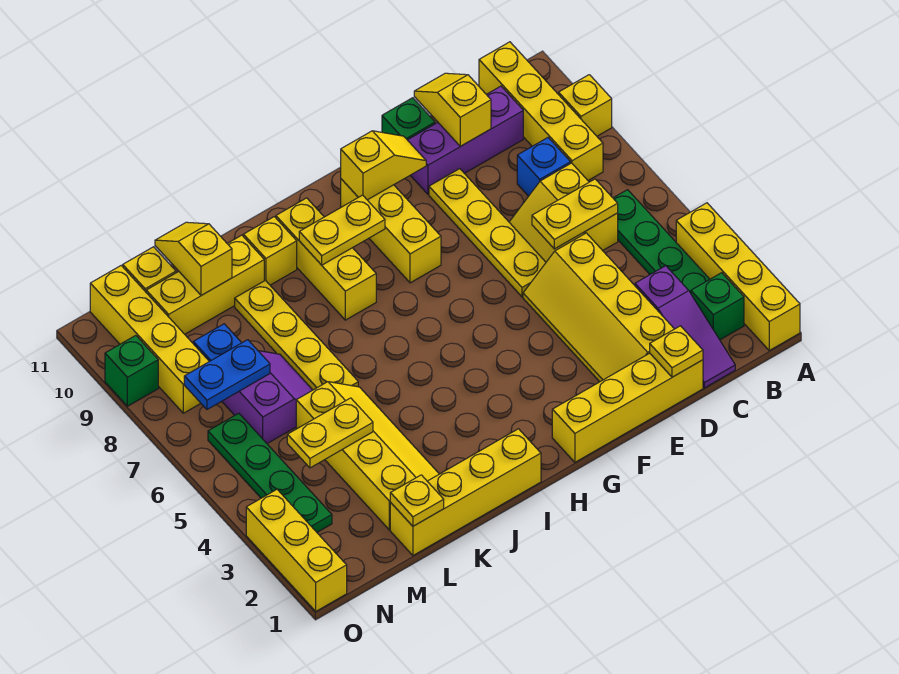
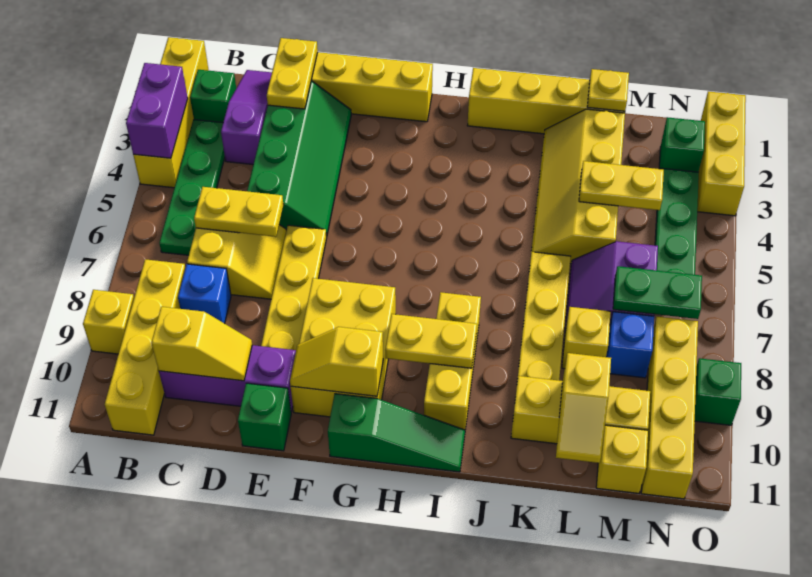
none -> purple brick A3:A4 level 2
yellow plate D1 level 2 -> yellow plate D1:D2 level 2
yellow slope D2:E5 level 1 top D -> green slope D2:E5 level 1 top D
yellow slope D10:D11 level 2 top 10 -> yellow slope C10:D10 level 2 top C
yellow brick G8:G10 level 1 -> yellow brick F8:G10 level 1
none -> green slope G11:I11 level 1 top G
yellow brick J10 level 1 -> yellow brick L8 level 1
blue plate M7:N7 level 2 -> green plate M7:N7 level 2
none -> green brick N2 level 1

